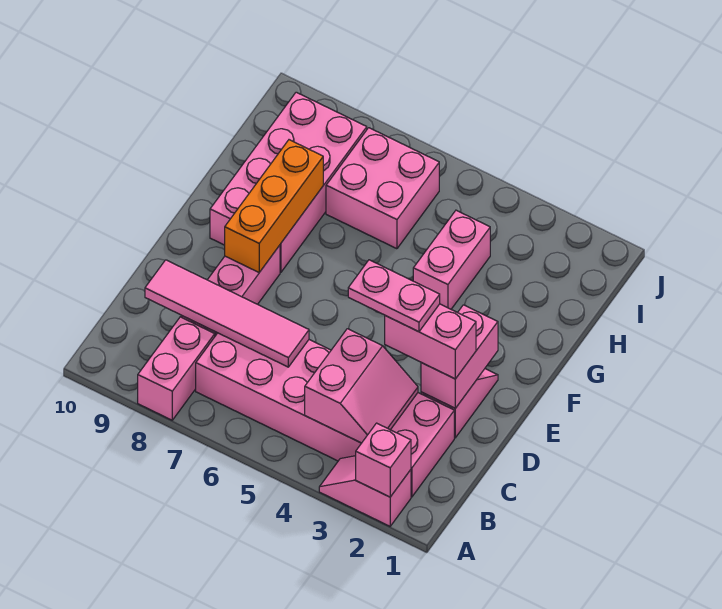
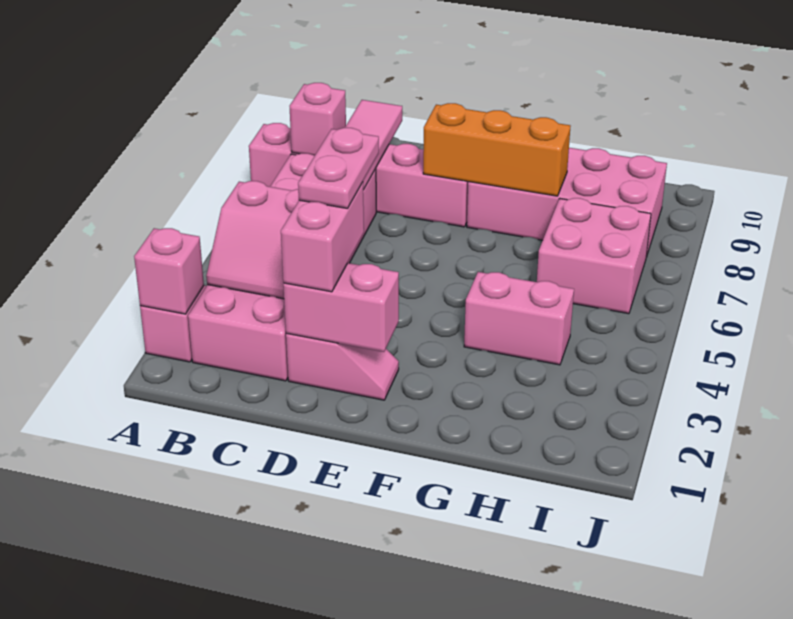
none -> pink brick B8 level 2

